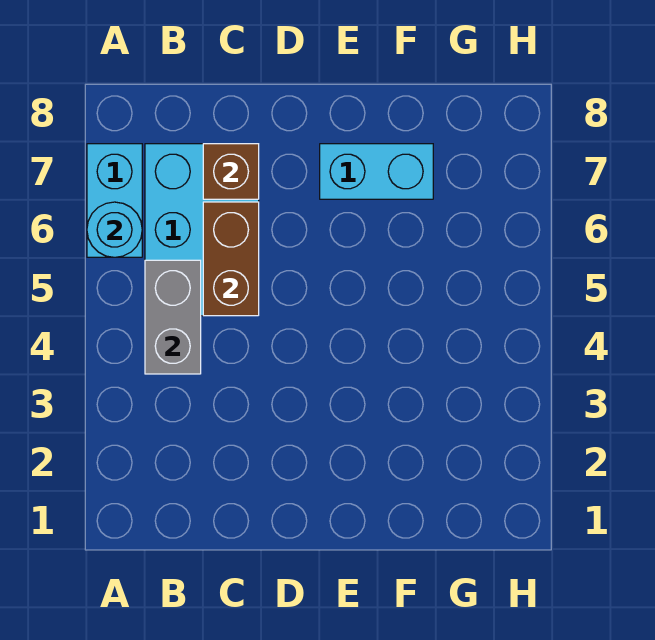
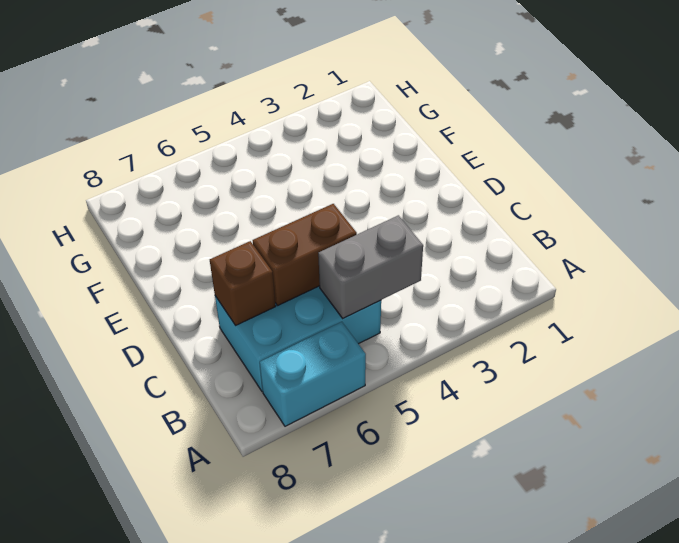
cyan round brick A6 level 2 -> none
cyan brick E7:F7 level 1 -> none

